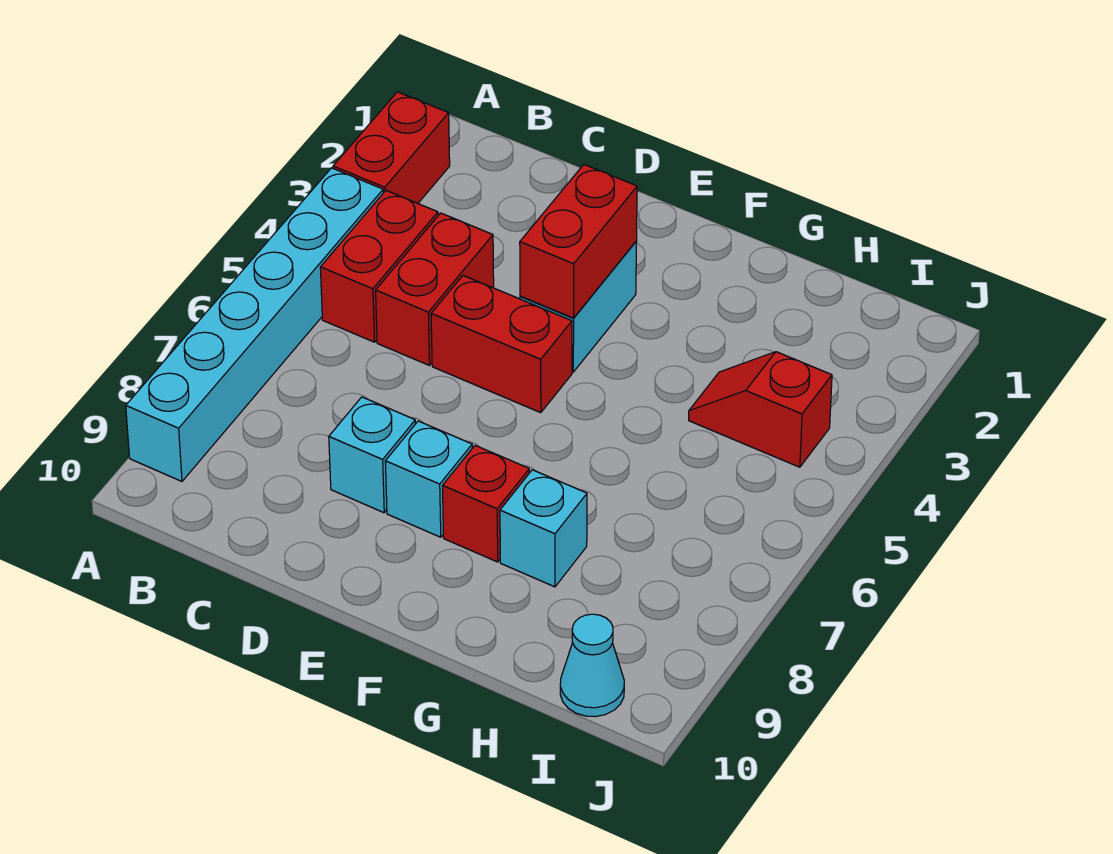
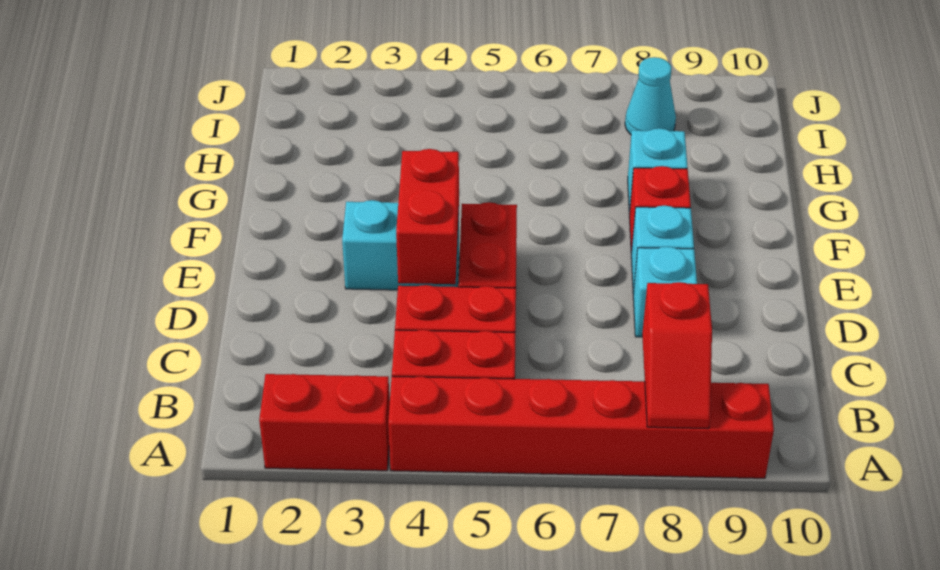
cyan brick A4:A9 level 1 -> red brick A4:A9 level 1
red brick E3:E4 level 2 -> red brick D4:E4 level 2
red slope H4:I4 level 1 top I -> red slope A8:B8 level 2 top B
cyan cone I10 level 1 -> cyan cone I8 level 1

